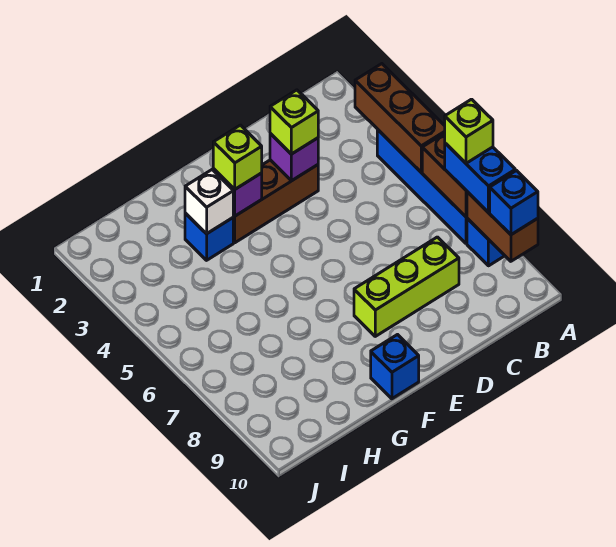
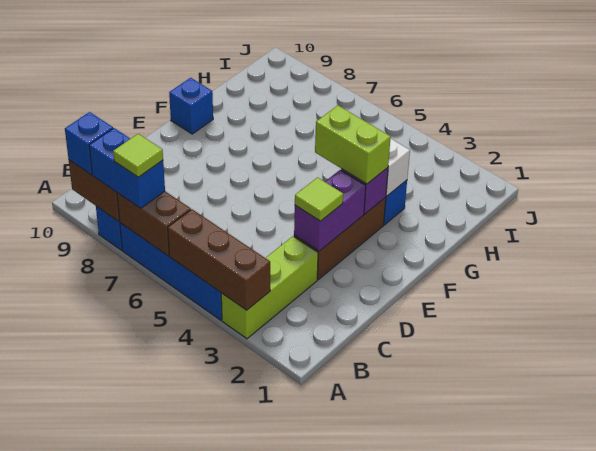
lime brick A7 level 4 -> lime tile A7 level 4
lime brick C8:E8 level 1 -> lime brick A3:C3 level 1
purple brick D3 level 2 -> purple brick D3:E3 level 2
lime brick D3 level 3 -> lime tile D3 level 3
lime brick F3 level 3 -> lime brick F3:F4 level 3

